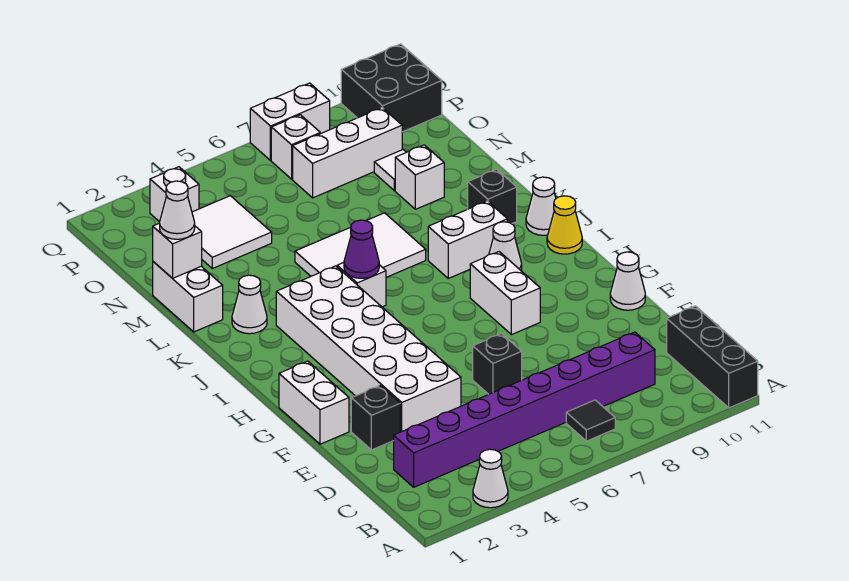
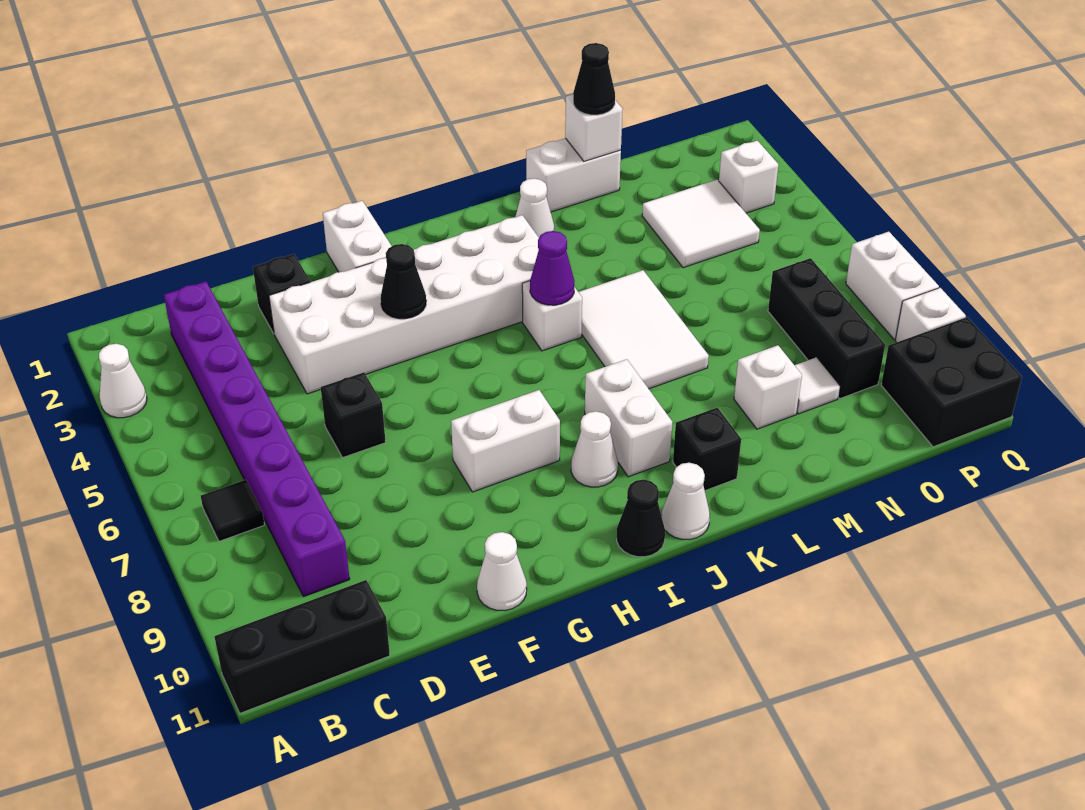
white brick F1:G1 level 1 -> white brick G1:G2 level 1
none -> black cone G4 level 2
yellow cone I11 level 1 -> black cone I11 level 1
white cone M1 level 3 -> black cone M1 level 3
white brick O7:O9 level 1 -> black brick O7:O9 level 1
white brick P7 level 1 -> white brick Q9 level 1

